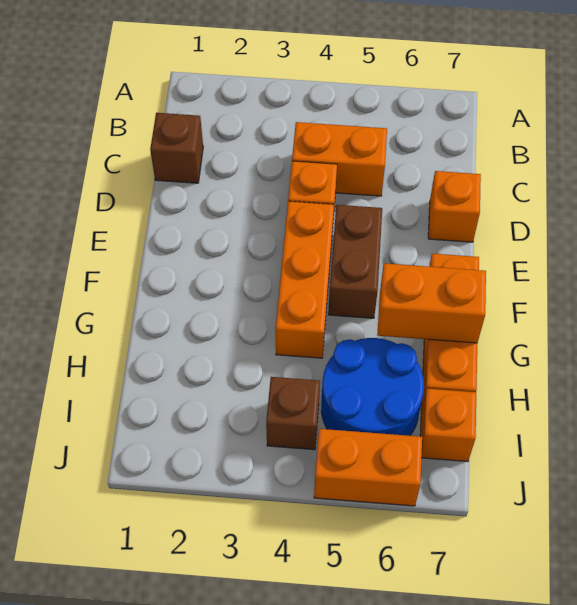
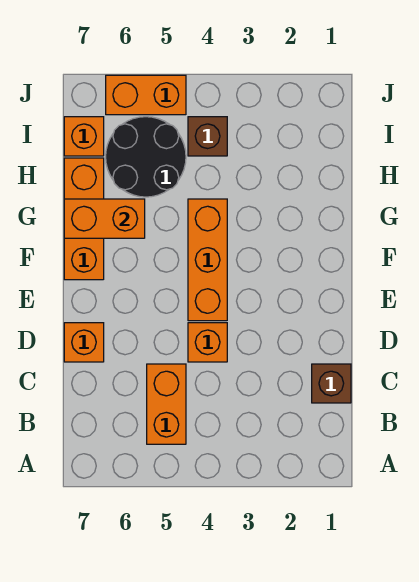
orange brick C4:C5 level 1 -> orange brick B5:C5 level 1
brown brick E5:F5 level 1 -> none
blue round brick H5:I6 level 1 -> black round brick H5:I6 level 1

